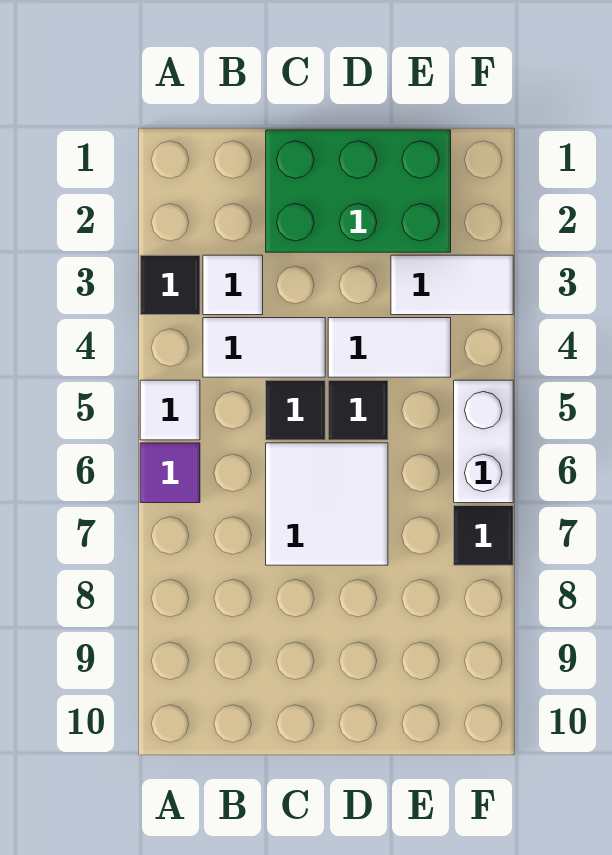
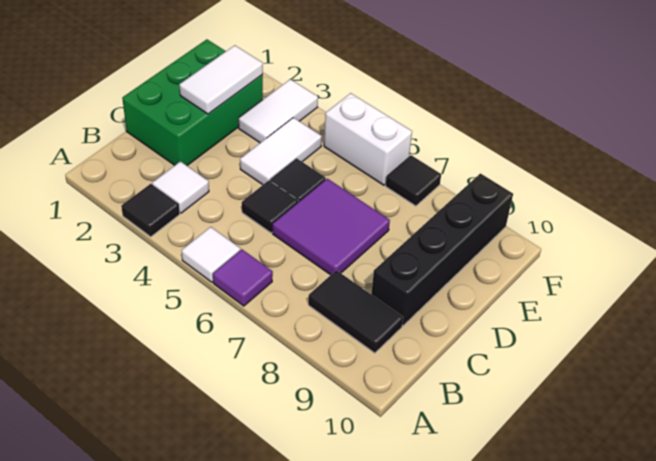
white tile B4:C4 level 1 -> white tile D2:E2 level 2
none -> black tile B8:B9 level 1
white tile C6:D7 level 1 -> purple tile C6:D7 level 1
none -> black brick C9:F9 level 1

